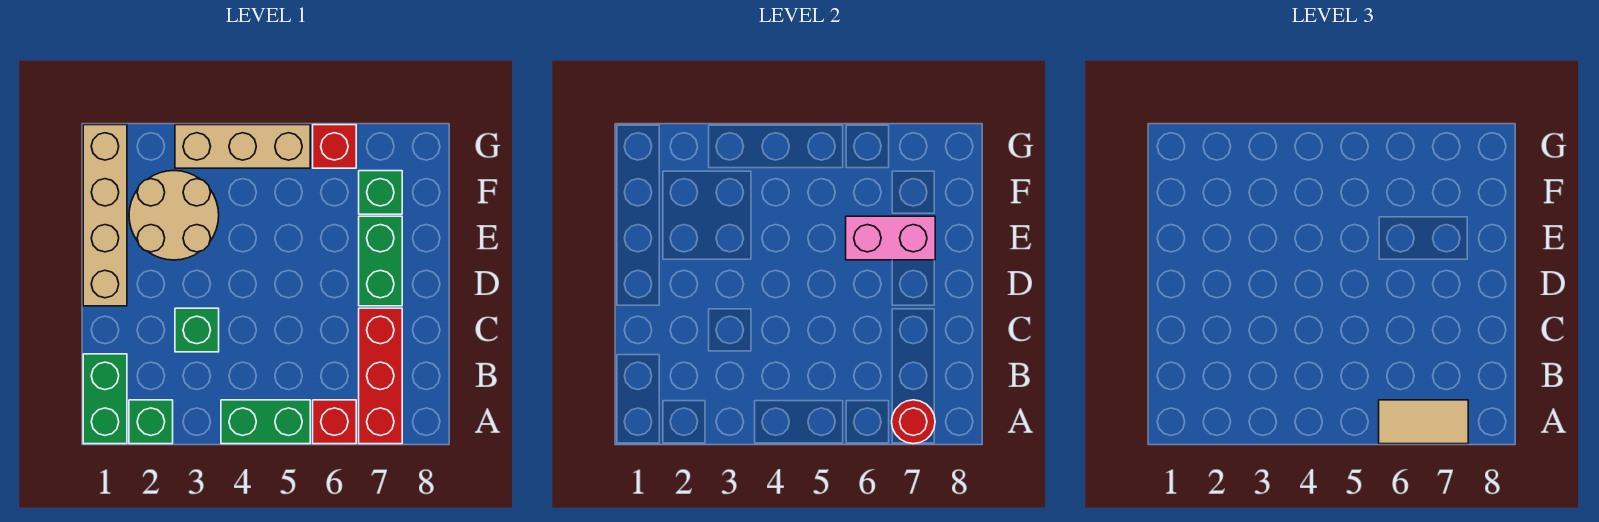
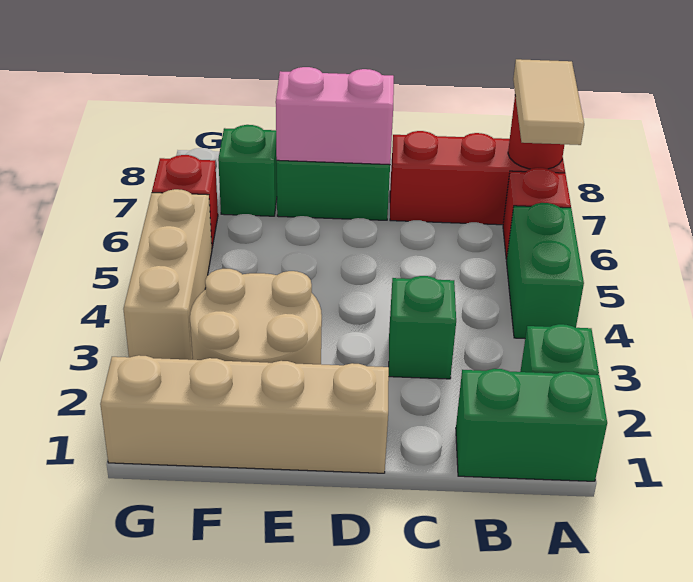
pink brick E6:E7 level 2 -> pink brick D7:E7 level 2

